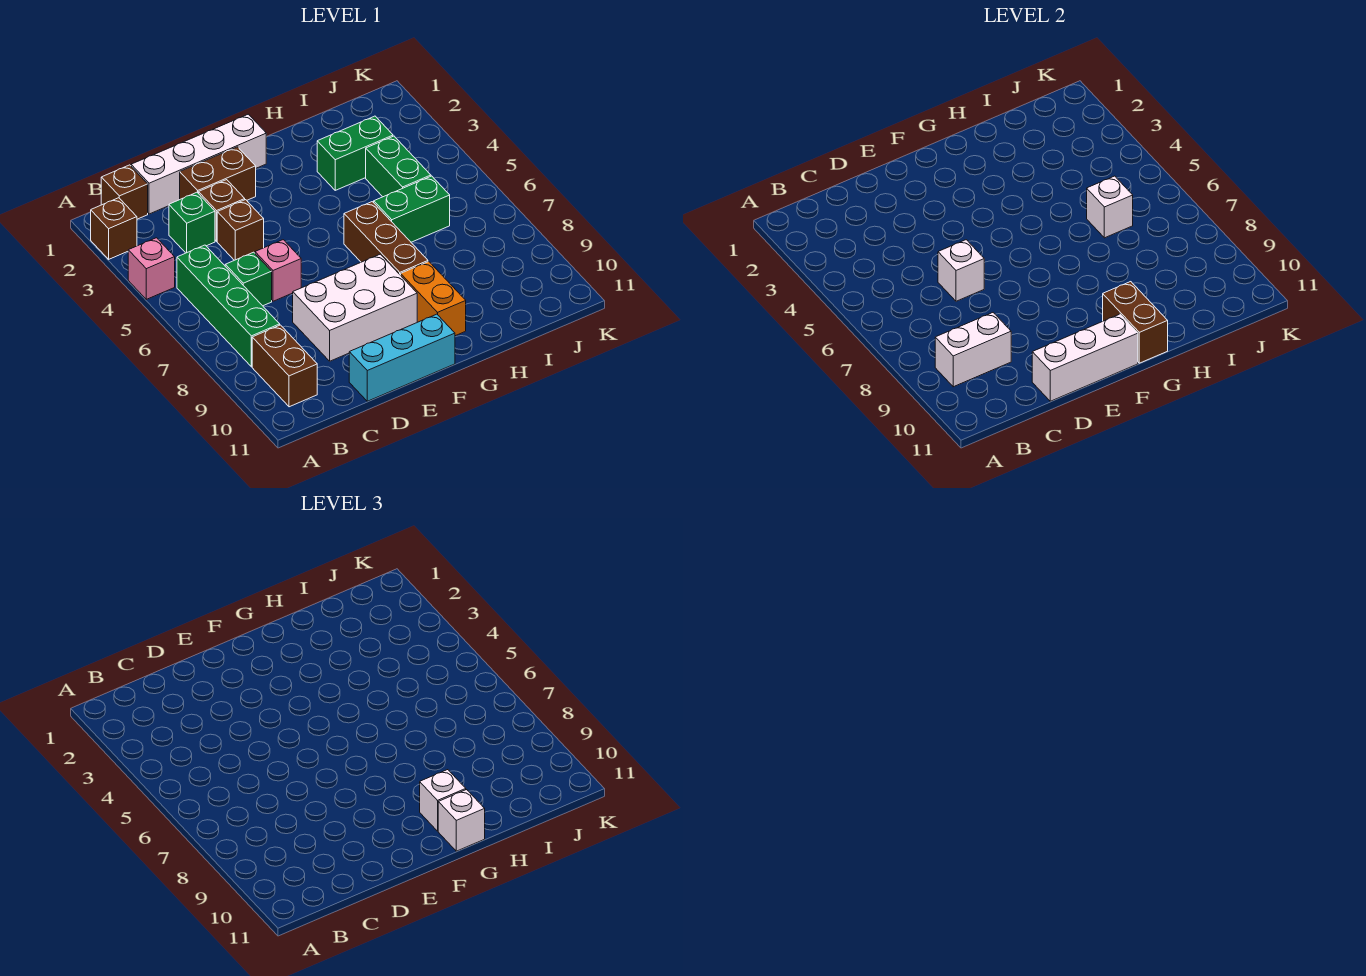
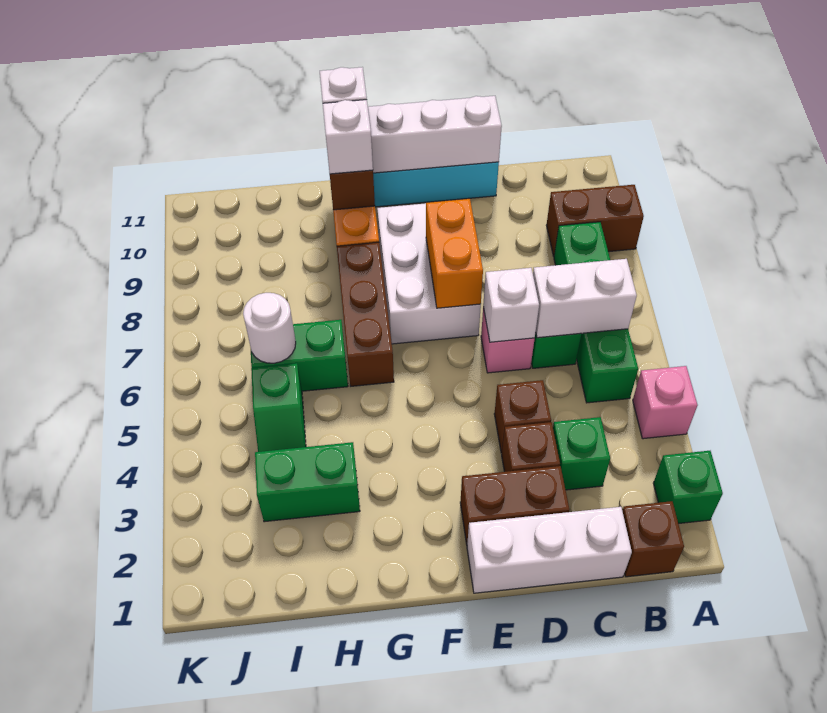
brown brick A2 level 1 -> green brick A2 level 1
brown brick B9:B10 level 1 -> brown brick A9:B9 level 1
white brick B9:C9 level 2 -> white brick B6:C6 level 2
white brick C1:F1 level 1 -> white brick C1:E1 level 1
white brick D8:F9 level 1 -> white brick E7:F9 level 1
none -> orange brick E7:E8 level 2
green brick I4:I5 level 1 -> green slope I4:I5 level 1 top 5
white brick I6 level 2 -> white round brick I6 level 2

